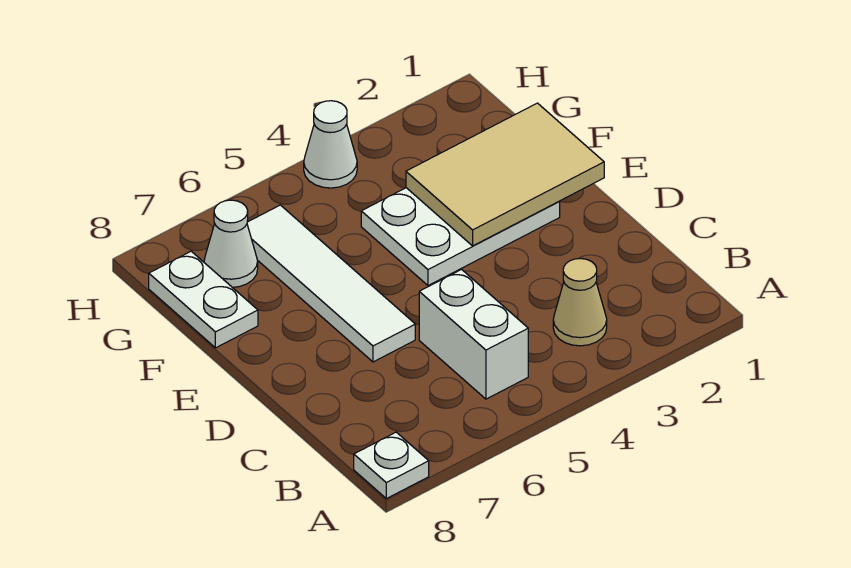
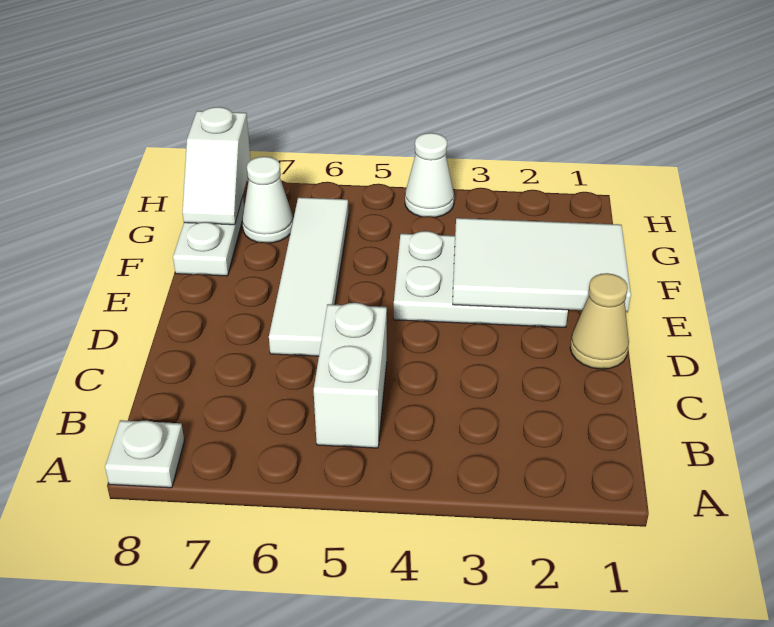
tan cone B3 level 1 -> tan cone D1 level 1
tan tile E1:F3 level 2 -> white tile E1:F3 level 2
none -> white slope G8:H8 level 2 top H

